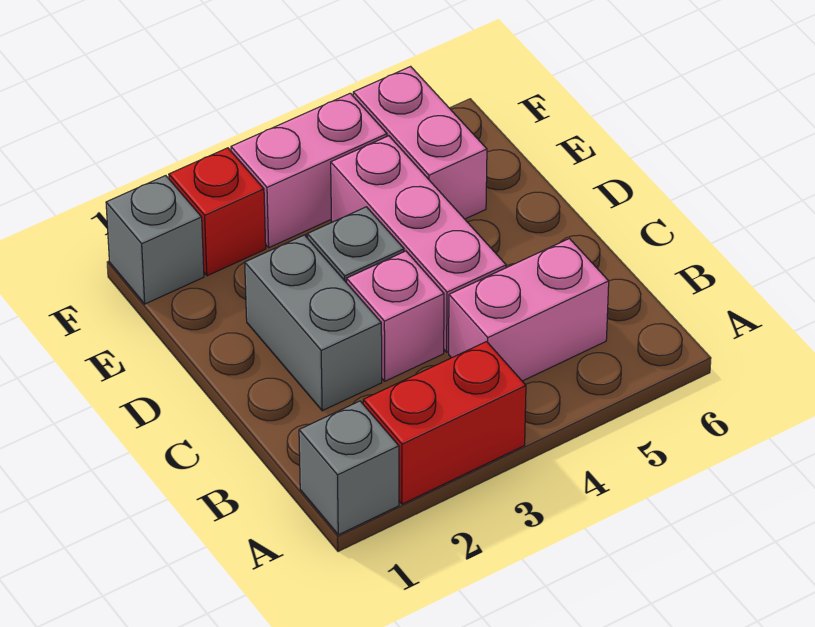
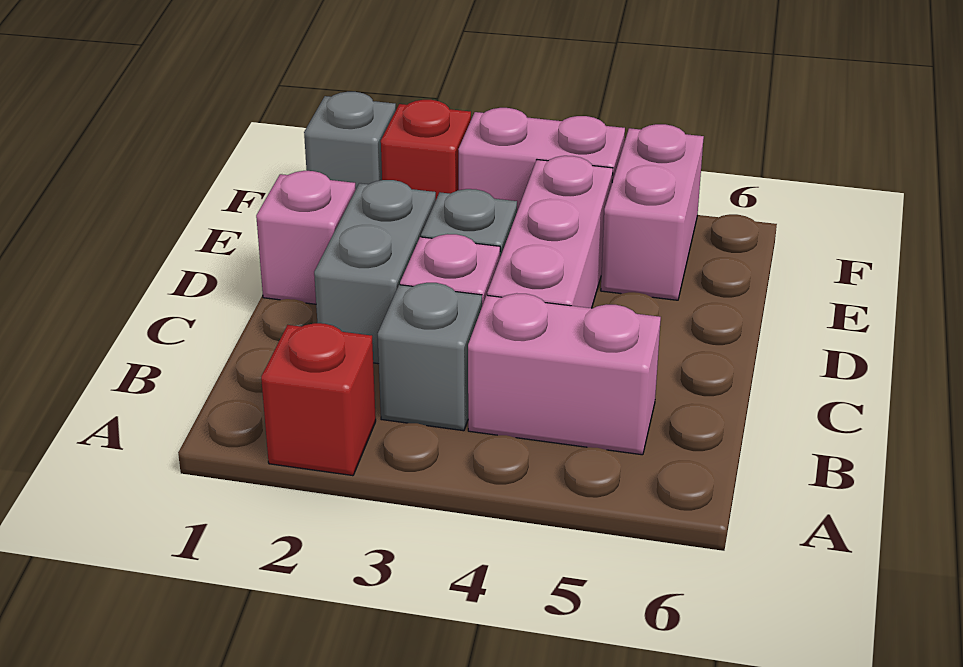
grey brick A1 level 1 -> grey brick B3 level 1
red brick A2:A3 level 1 -> red brick A2 level 1
none -> pink brick D1 level 1

